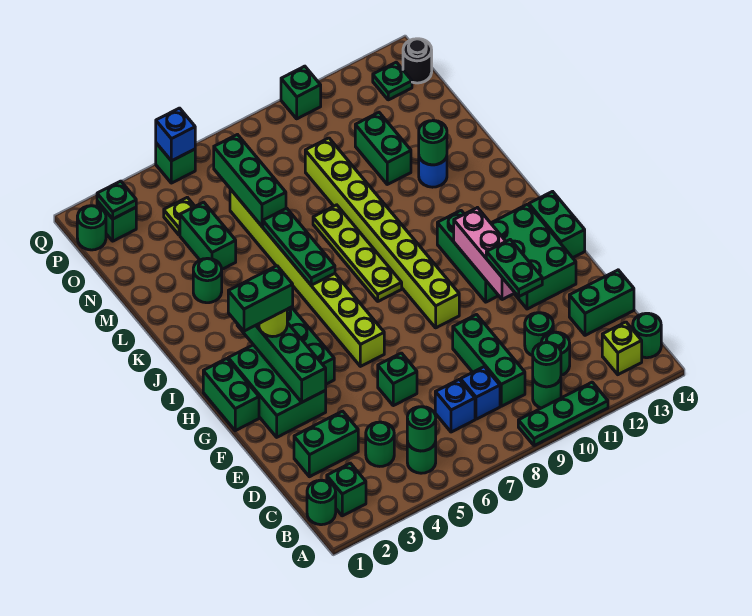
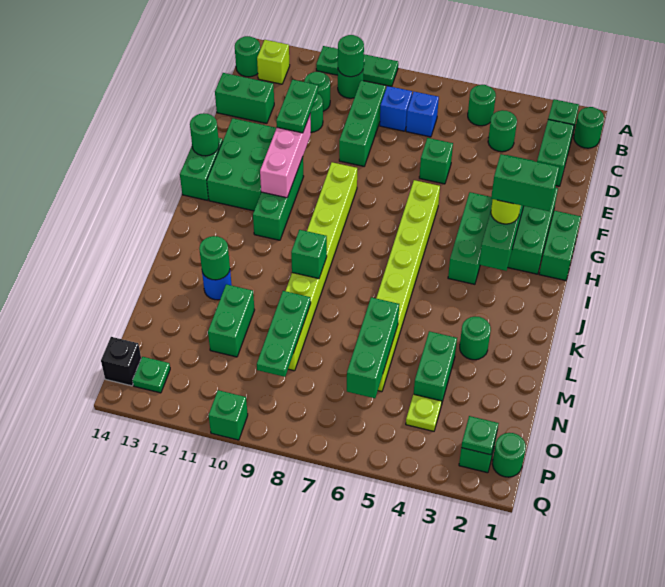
green round brick B5 level 2 -> green round brick G14 level 2
green brick D2:D3 level 1 -> green brick C2:D2 level 1
lime plate I8:L8 level 1 -> none
green plate J6:L6 level 2 -> green plate M9:O9 level 2
black round brick P14 level 1 -> black brick P14 level 1
green brick Q5 level 1 -> green brick K9 level 2
blue brick Q5 level 2 -> none

